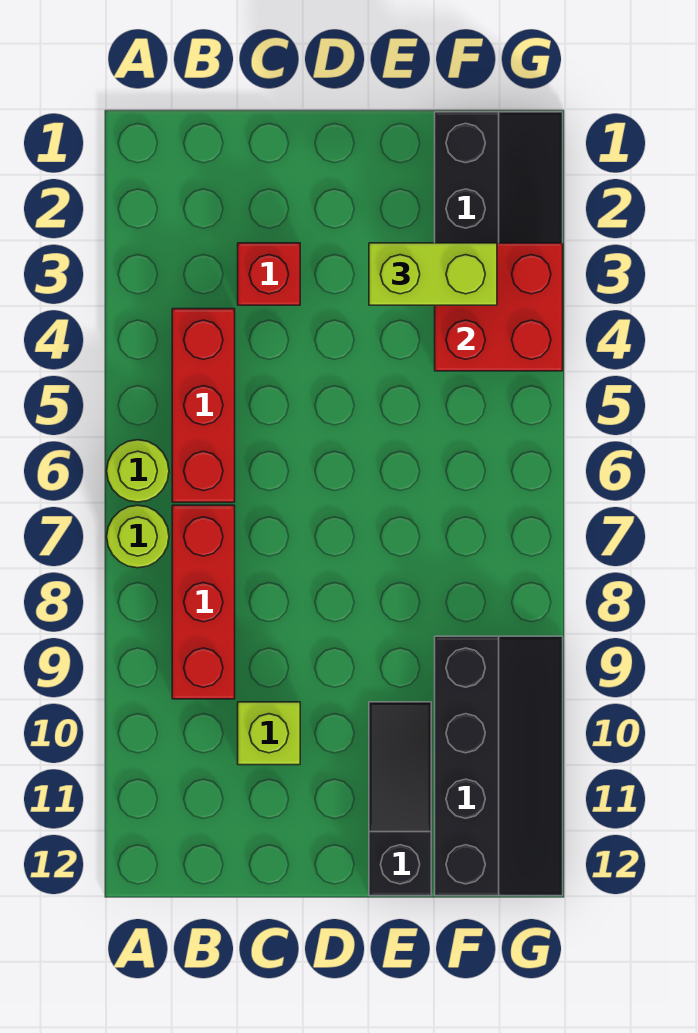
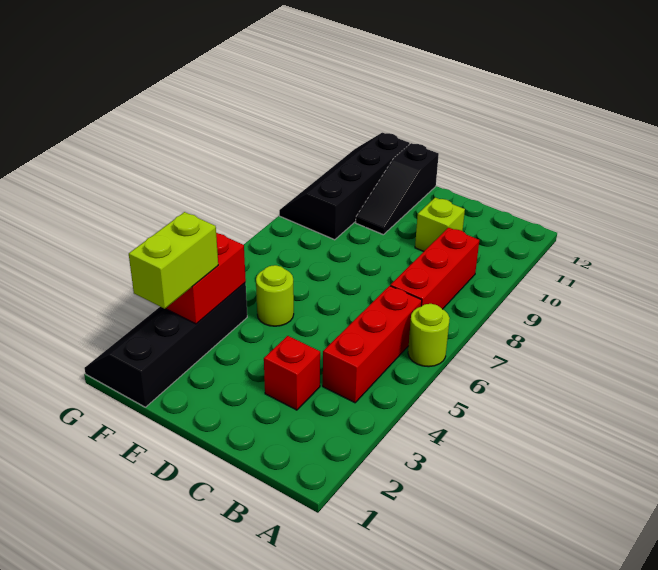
lime round brick A7 level 1 -> lime round brick E5 level 1
lime brick E3:F3 level 3 -> lime brick F2:F3 level 3

